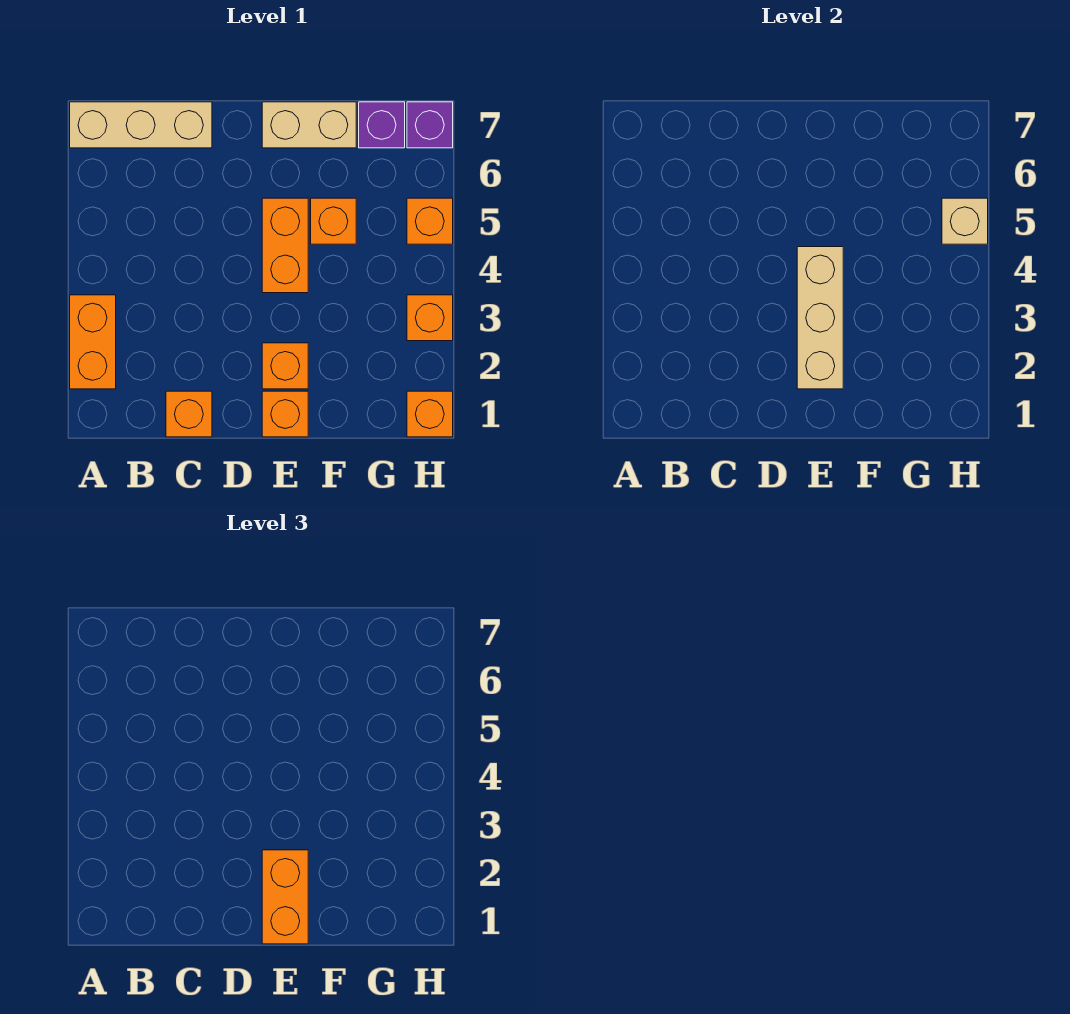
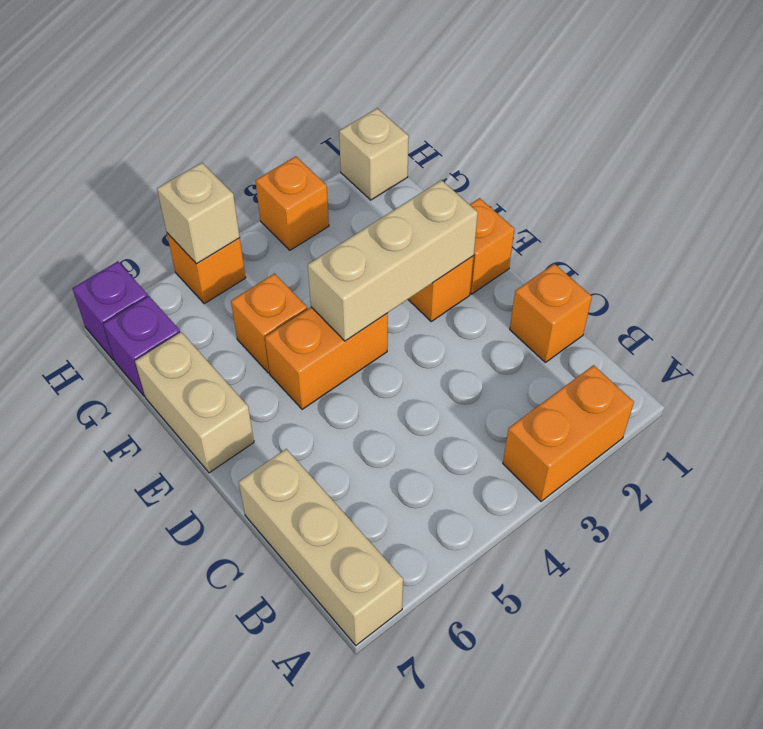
orange brick E1:E2 level 3 -> none
orange brick H1 level 1 -> tan brick H1 level 1

